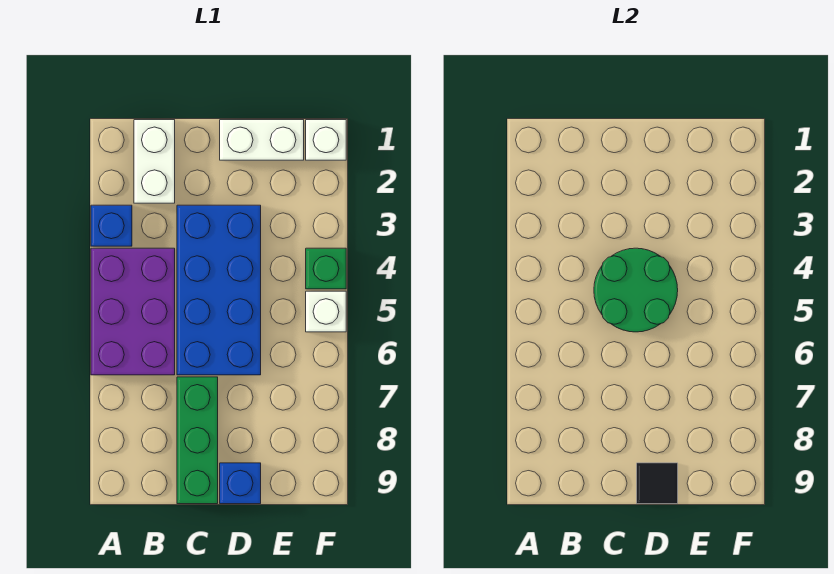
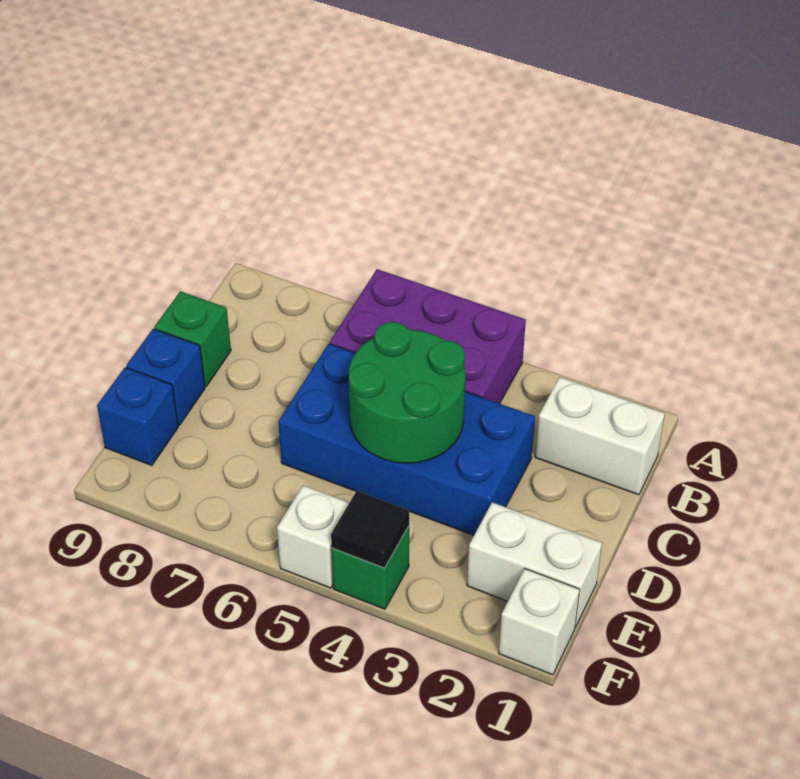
blue brick A3 level 1 -> blue brick E9 level 1
green brick C7:C9 level 1 -> green brick C9 level 1
white brick D1:E1 level 1 -> white brick E1:E2 level 1
black tile D9 level 2 -> black tile F4 level 2

